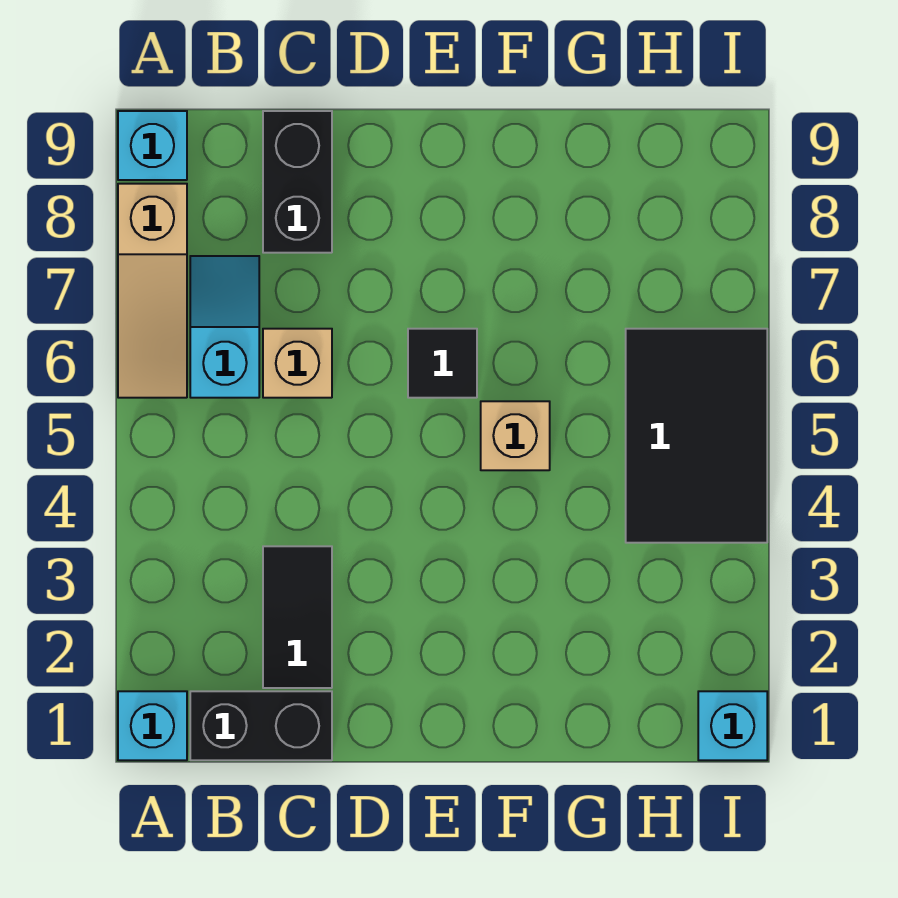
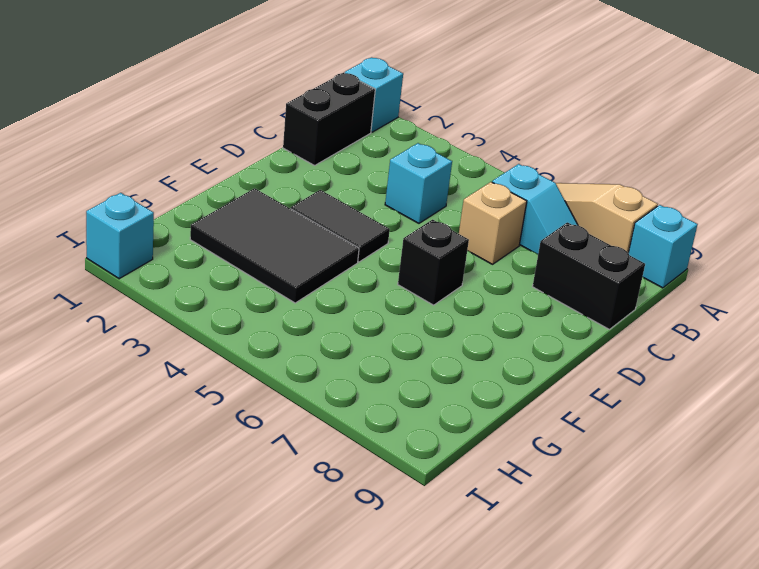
black tile C2:C3 level 1 -> black tile E3:E4 level 1
none -> cyan brick C4 level 1
black tile E6 level 1 -> black brick E6 level 1
tan brick F5 level 1 -> none
black tile H4:I6 level 1 -> black tile F2:G4 level 1

